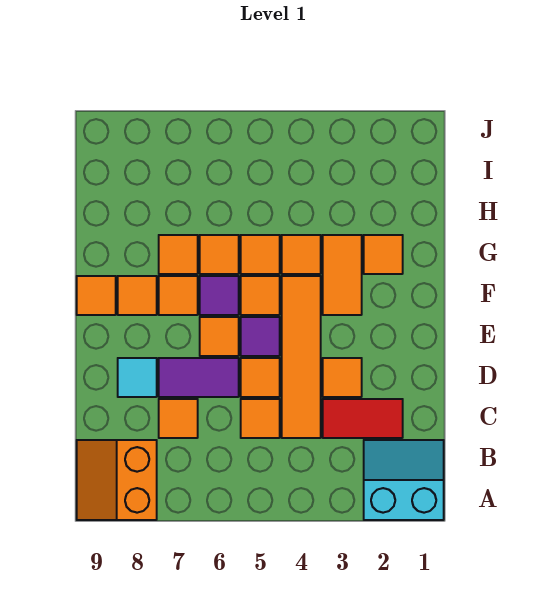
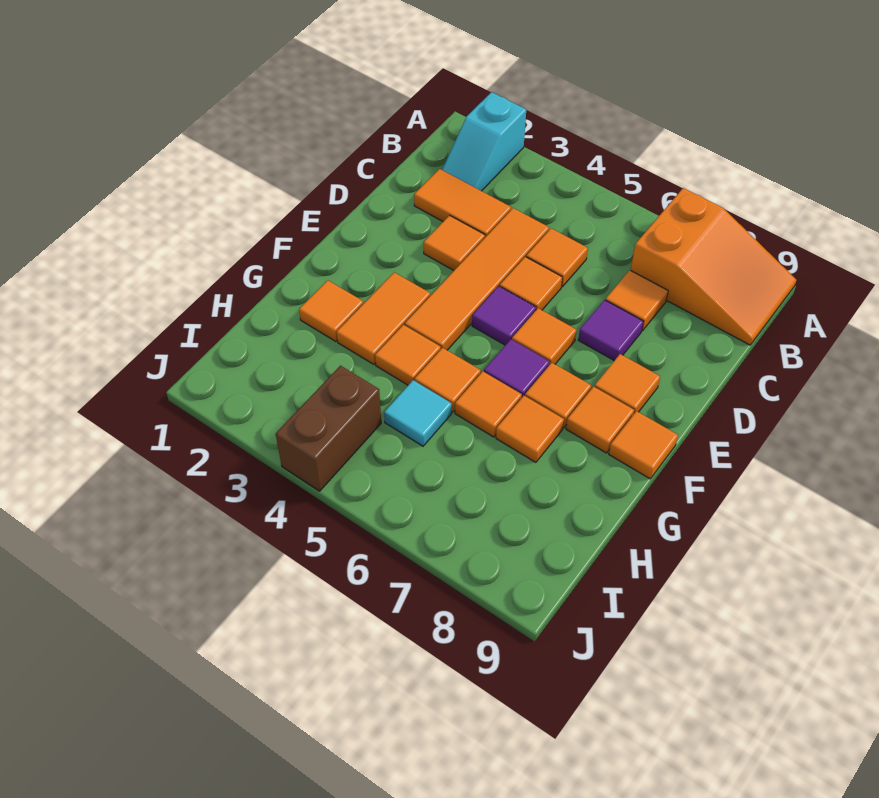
cyan slope A1:B2 level 1 top A -> cyan slope A2:B2 level 1 top A
orange slope A8:B9 level 1 top 8 -> orange slope A7:B9 level 1 top 7
red tile C2:C3 level 1 -> orange tile C2:C3 level 1
purple tile D6:D7 level 1 -> purple tile D7 level 1
cyan tile D8 level 1 -> cyan tile H5 level 1
orange tile F5 level 1 -> orange tile E8 level 1
none -> brown brick I4:J4 level 1

